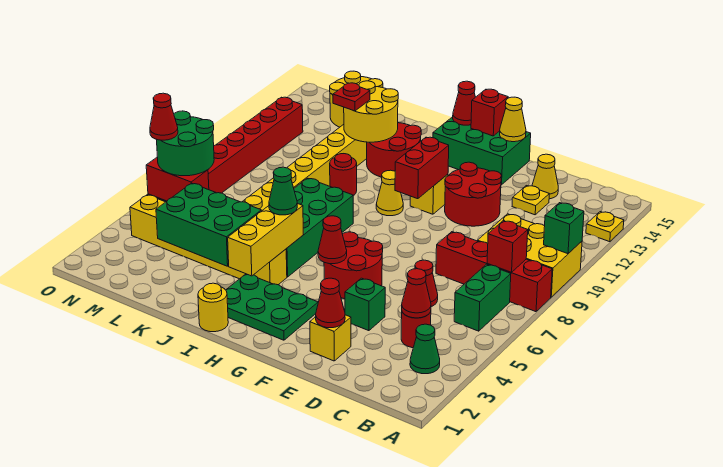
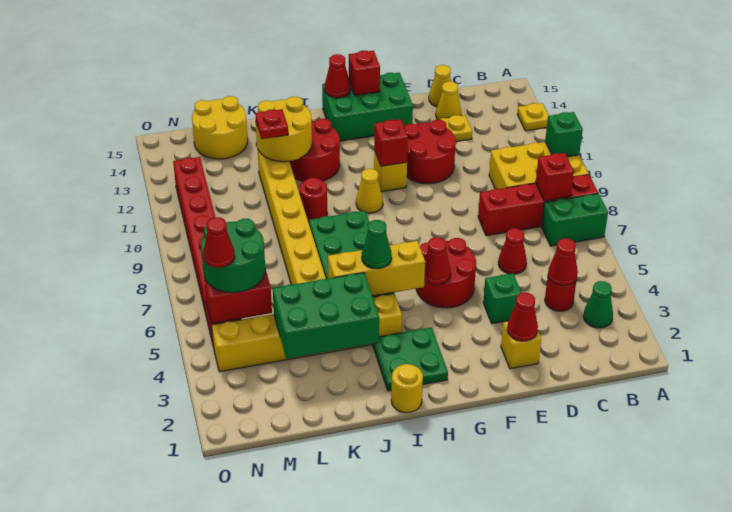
green brick B6:B7 level 1 -> green brick A7:B7 level 1
yellow cone F15 level 2 -> yellow cone D15 level 1
green plate G2:I3 level 1 -> green plate H2:I3 level 1
red brick G10:G11 level 2 -> red brick G11 level 2
yellow brick I3:I5 level 2 -> yellow brick H5:J5 level 2

